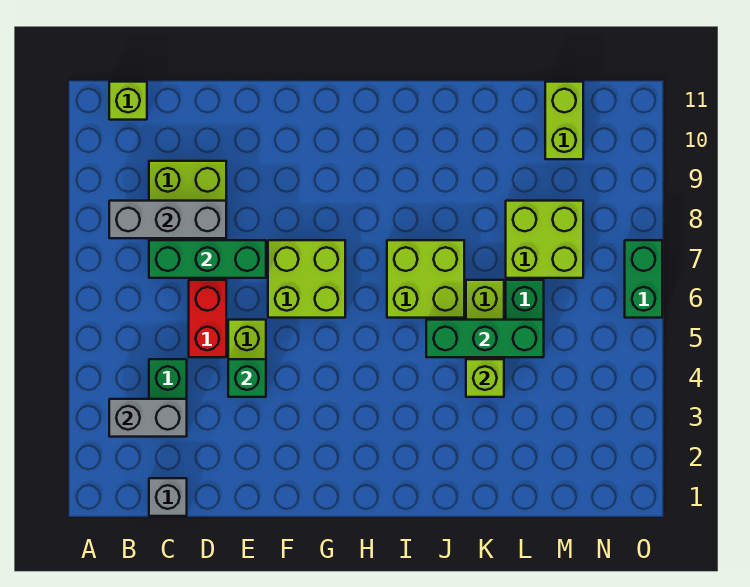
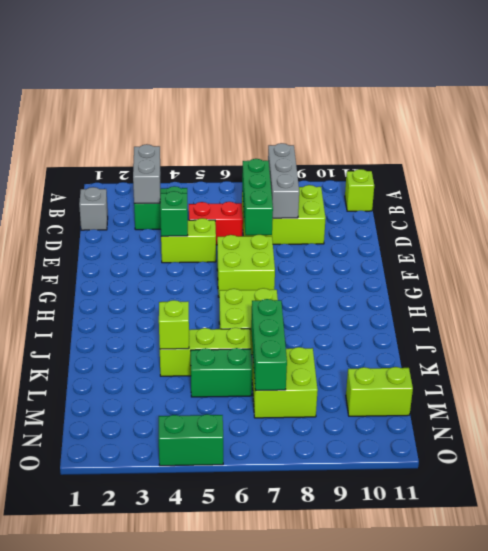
green brick J5:L5 level 2 -> green brick K7:M7 level 2
green brick O6:O7 level 1 -> green brick O4:O5 level 1

